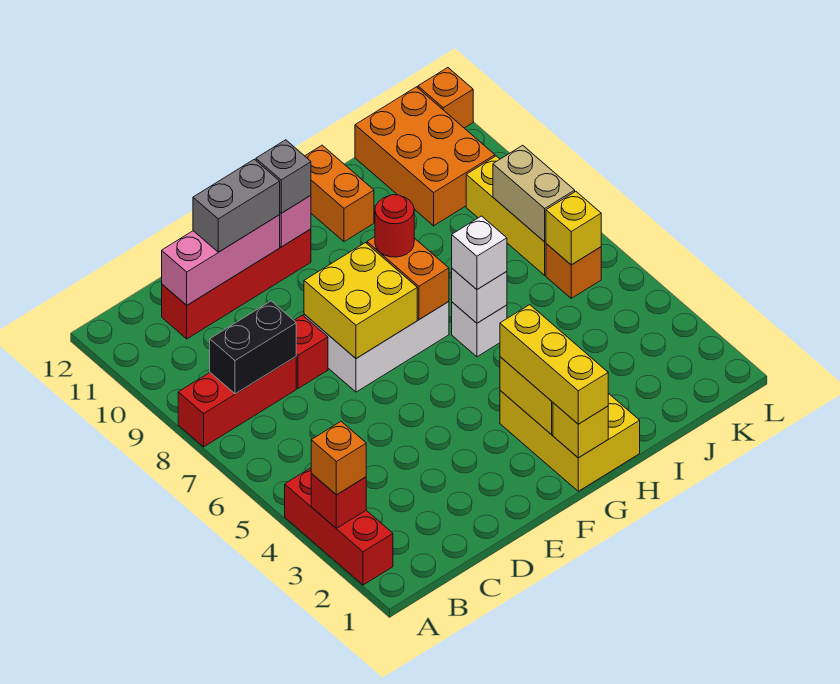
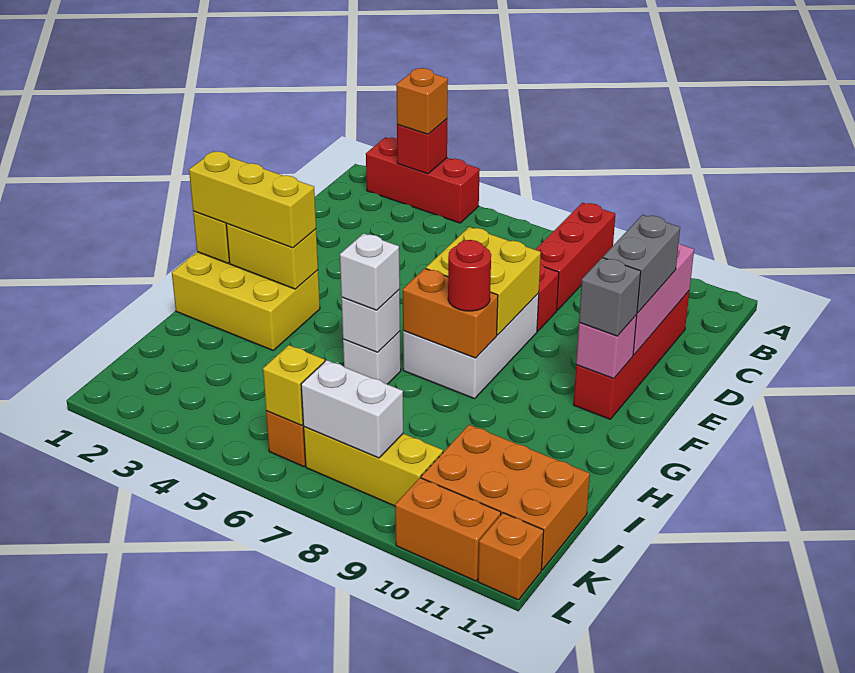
black brick B8:C8 level 2 -> none
orange brick H11:H12 level 1 -> orange brick L10:L11 level 1
tan brick K7:K8 level 2 -> white brick K7:K8 level 2

